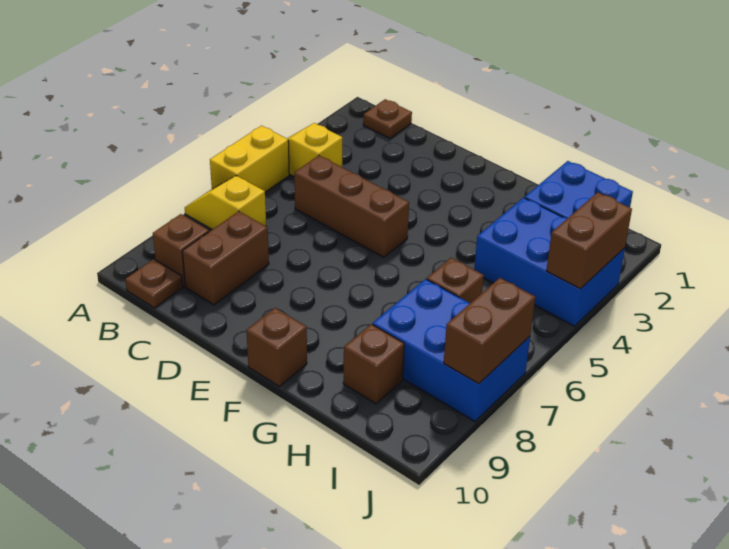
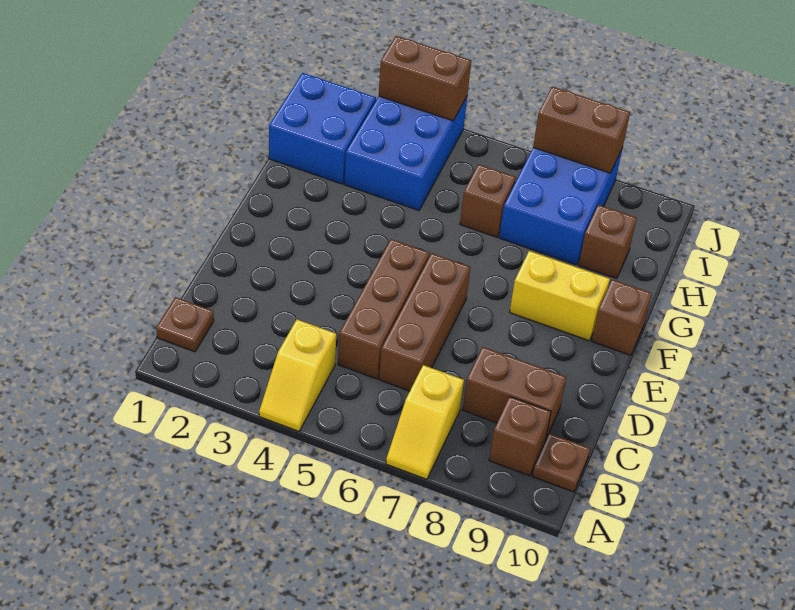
yellow brick A5:A6 level 1 -> yellow brick F8:F9 level 1
none -> brown brick C6:E6 level 1

